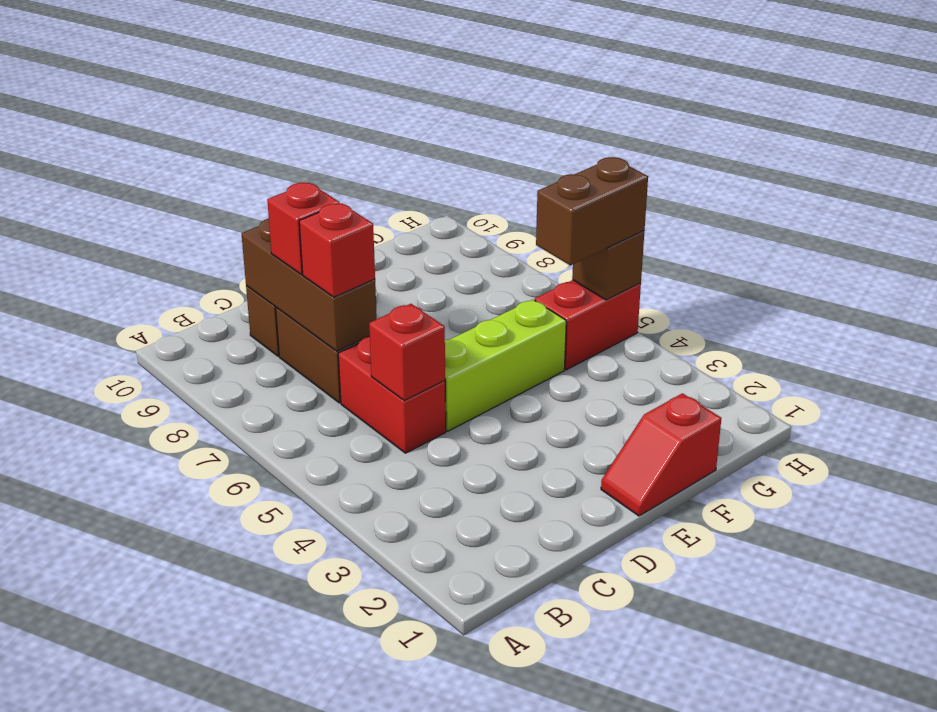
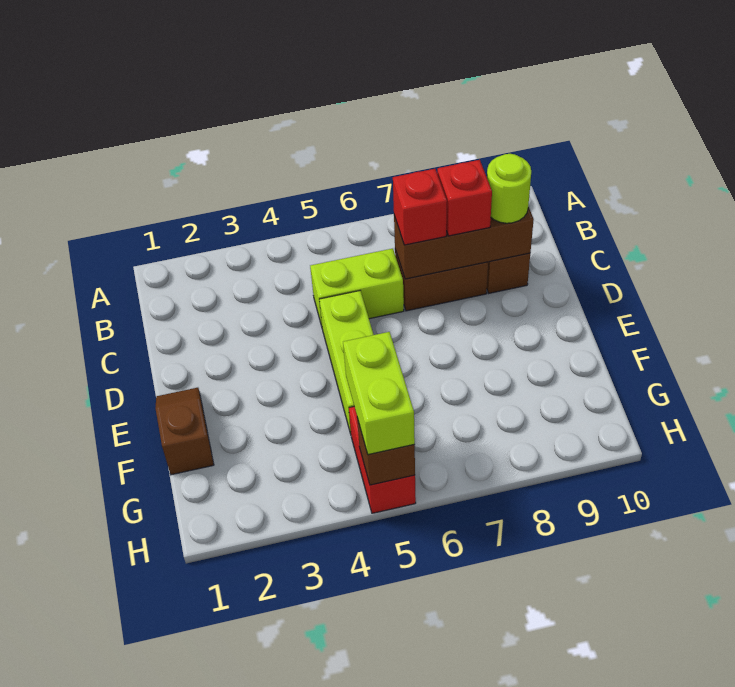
red brick C5:C6 level 1 -> lime brick C5:C6 level 1
red brick C5 level 2 -> none
none -> lime round brick C9 level 3
red slope E1:F1 level 1 top F -> brown slope E1:F1 level 1 top F
brown brick G5:H5 level 3 -> lime brick G5:H5 level 3

